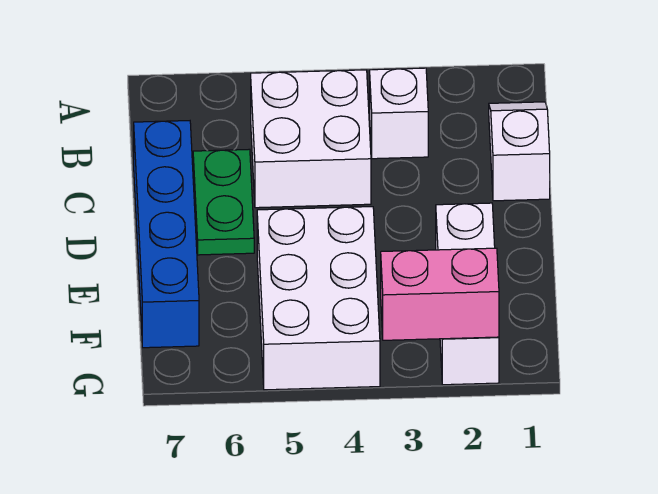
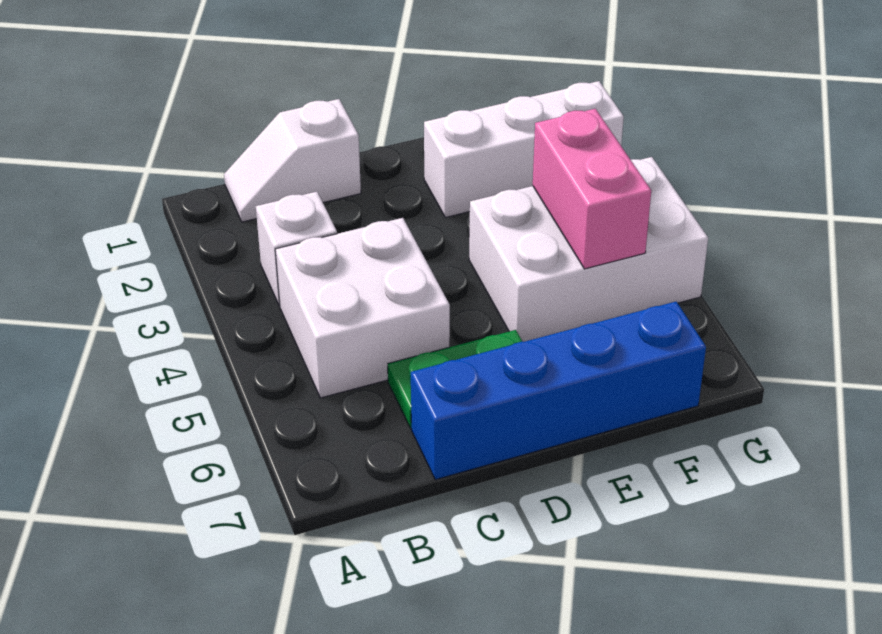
pink brick G2:G3 level 2 -> pink brick F4:F5 level 2

